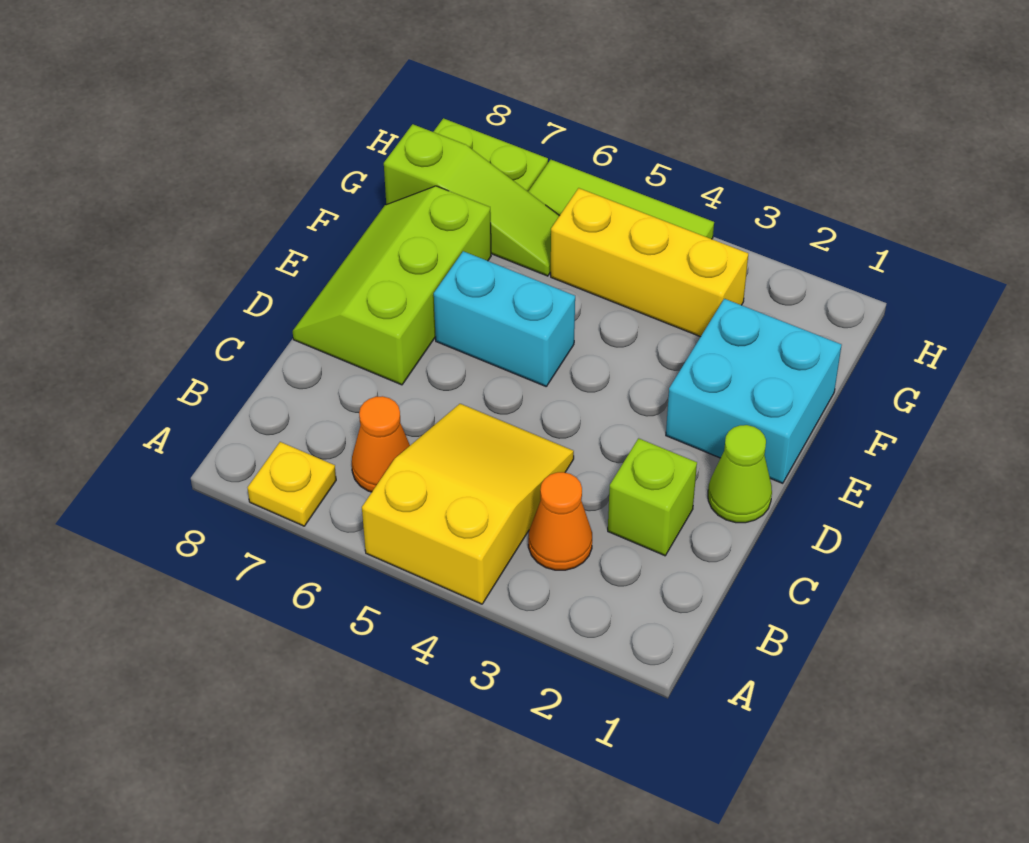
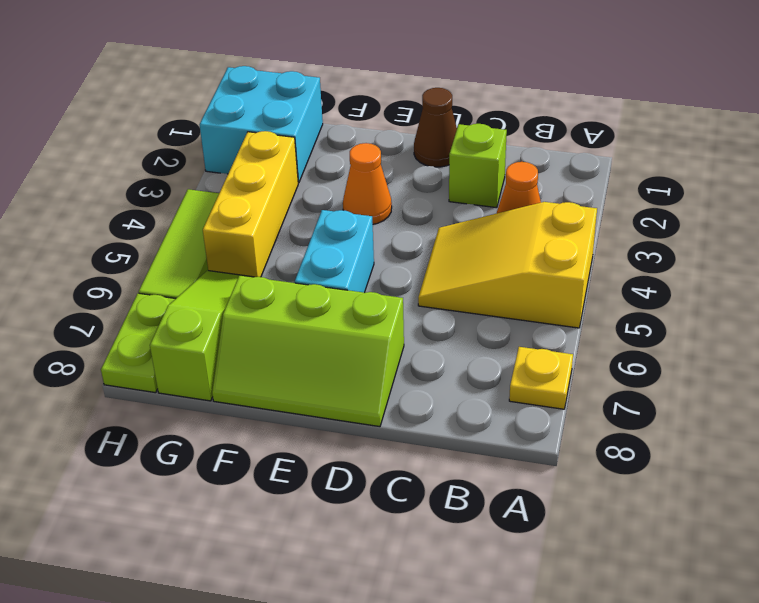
orange cone B6 level 1 -> orange cone E3 level 1
lime cone D1 level 1 -> brown cone D1 level 1
cyan brick E1:F2 level 1 -> cyan brick G1:H2 level 1

